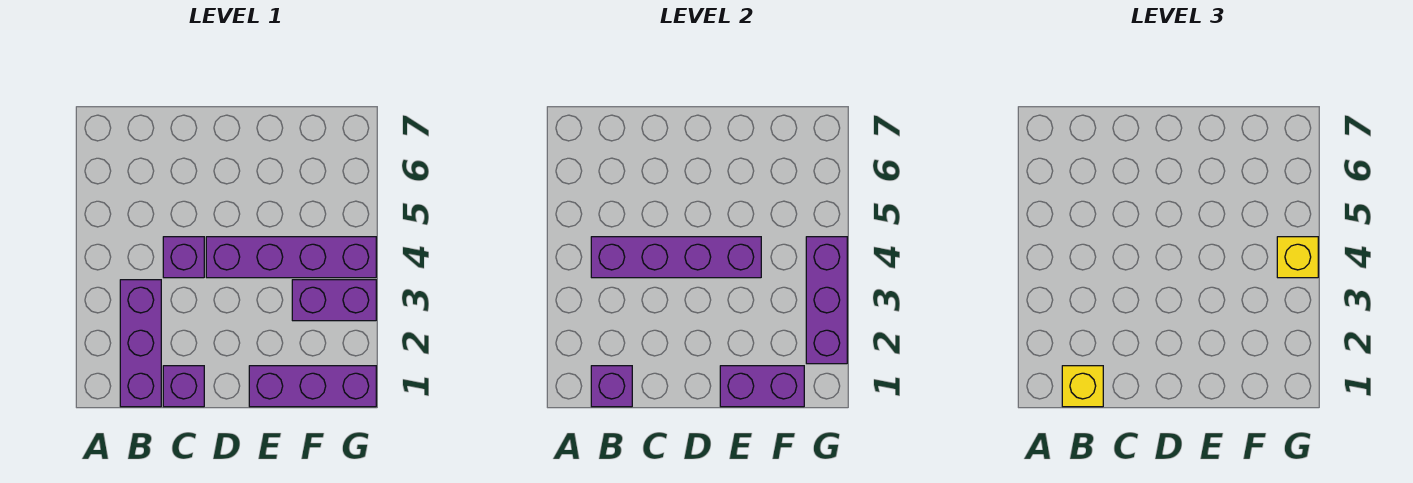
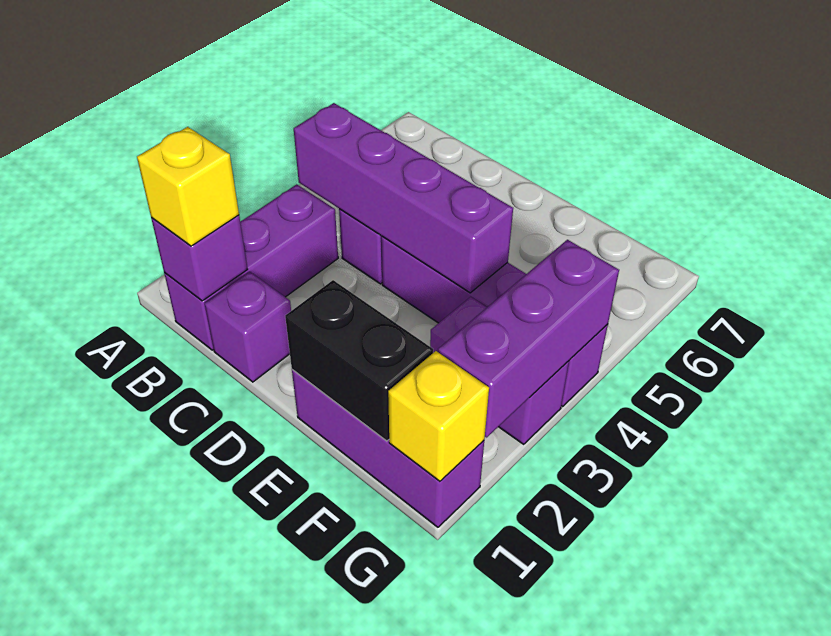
purple brick E1:F1 level 2 -> black brick E1:F1 level 2
yellow brick G4 level 3 -> yellow brick G1 level 2

